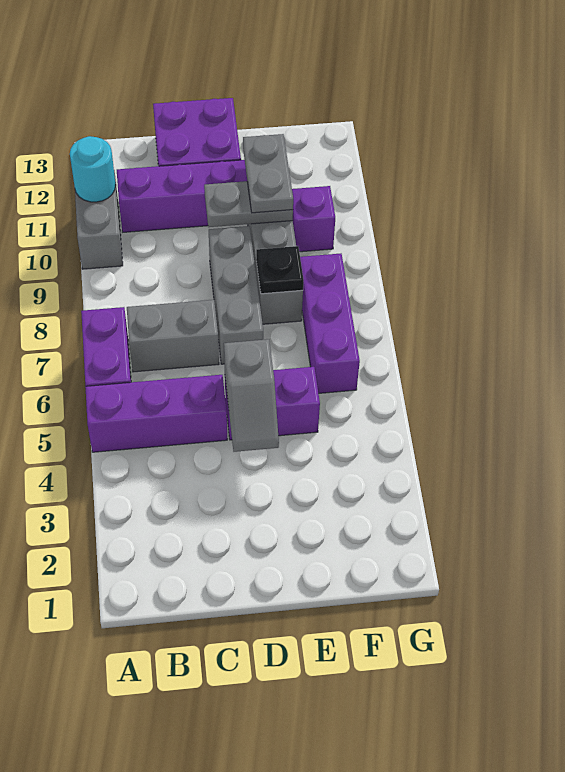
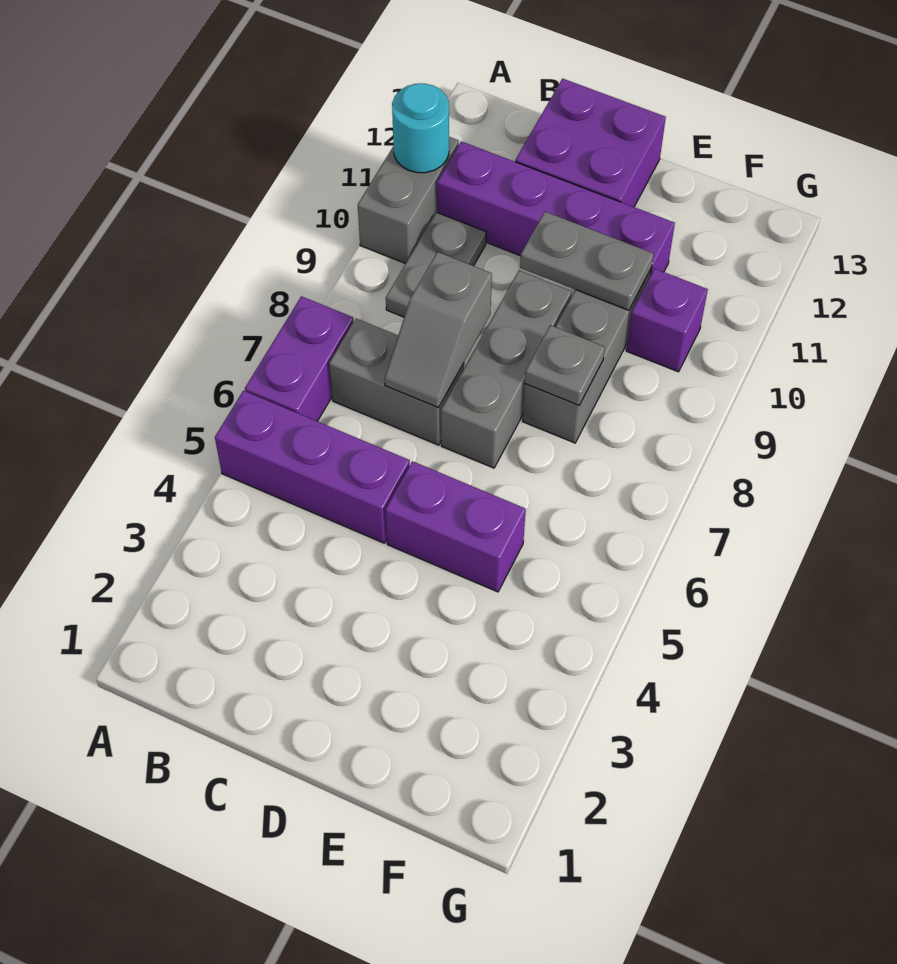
grey slope D4:D5 level 2 top 5 -> grey slope C7:C8 level 2 top 8
black plate E8 level 2 -> grey plate E8 level 2
grey plate E10:E11 level 3 -> grey plate B9:B10 level 1
purple brick F6:F8 level 1 -> none

